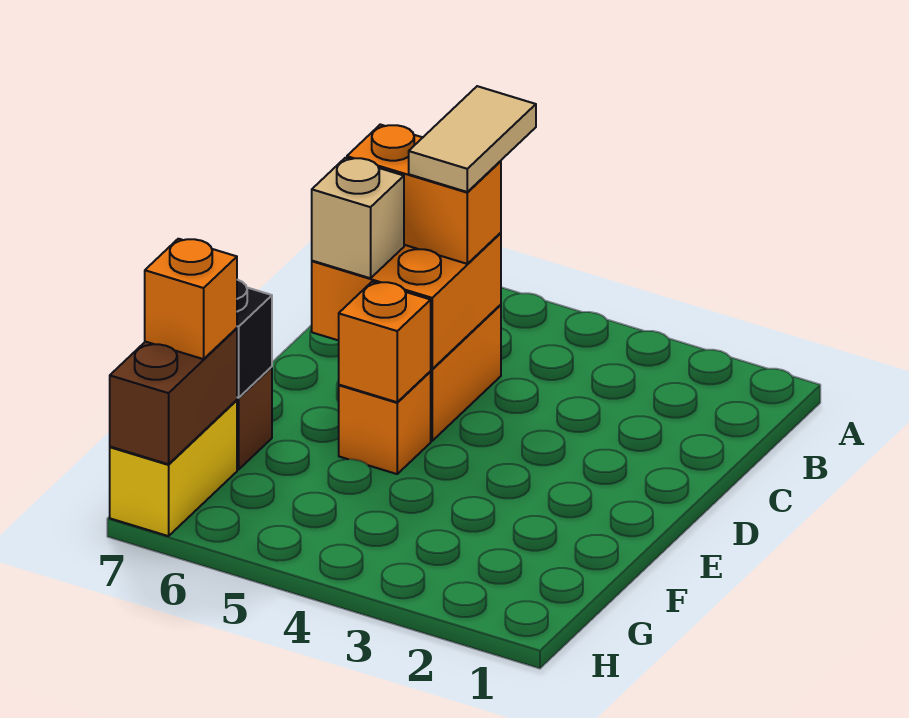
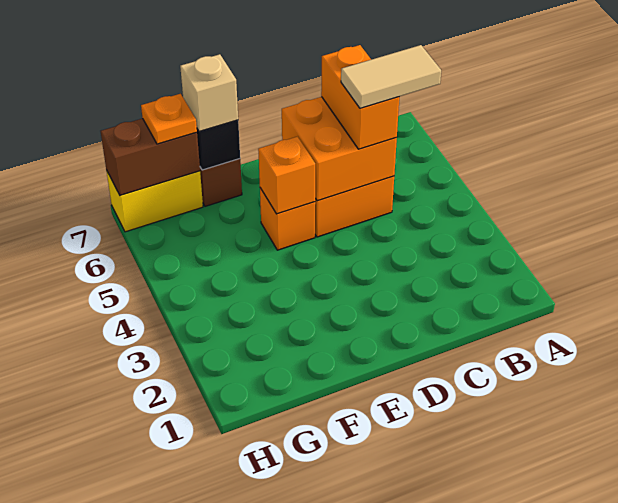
tan brick D6 level 3 -> tan brick F7 level 3
orange brick G7 level 3 -> orange plate G7 level 3

